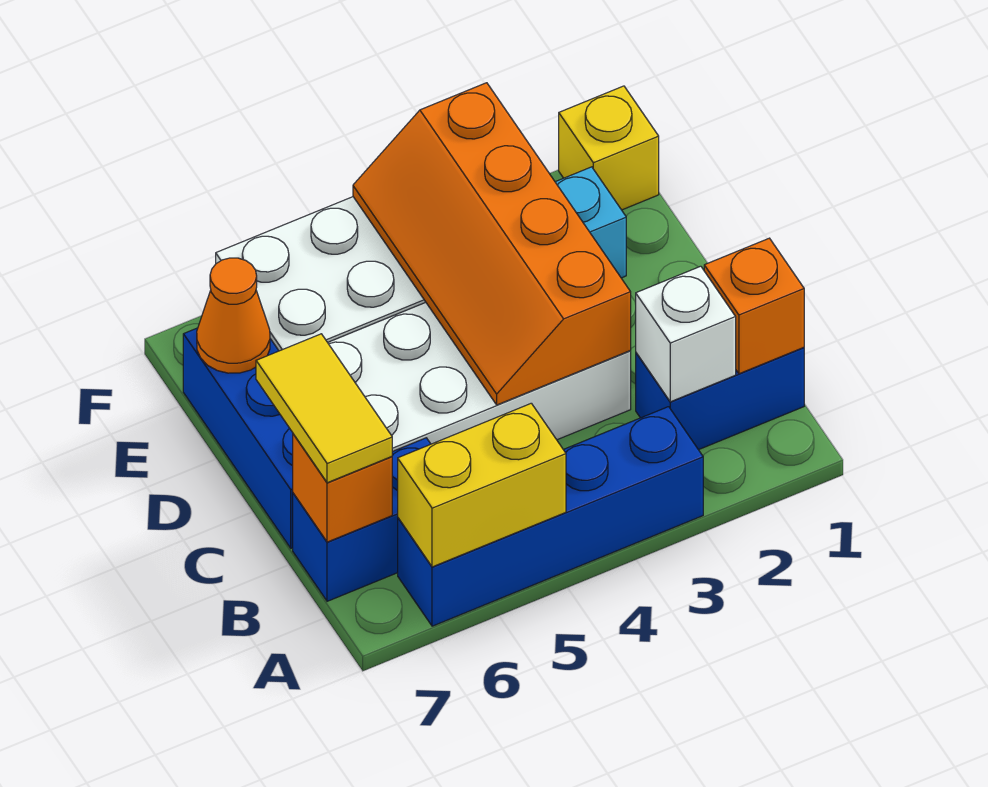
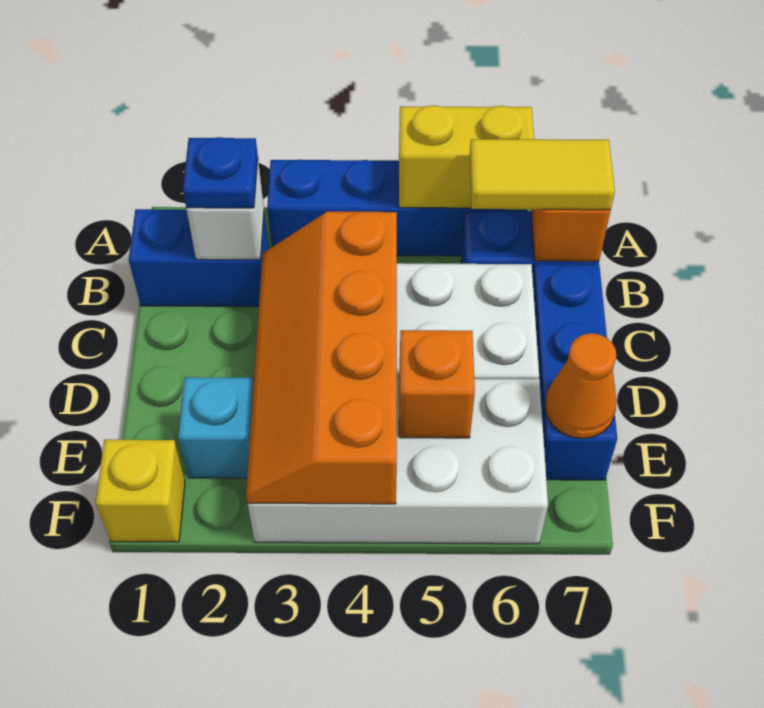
orange brick B1 level 2 -> orange brick E5 level 2
none -> blue plate B2 level 3
yellow tile B7:C7 level 3 -> yellow tile B6:B7 level 3
orange slope C3:F4 level 2 top 3 -> orange slope C3:F4 level 2 top 4

